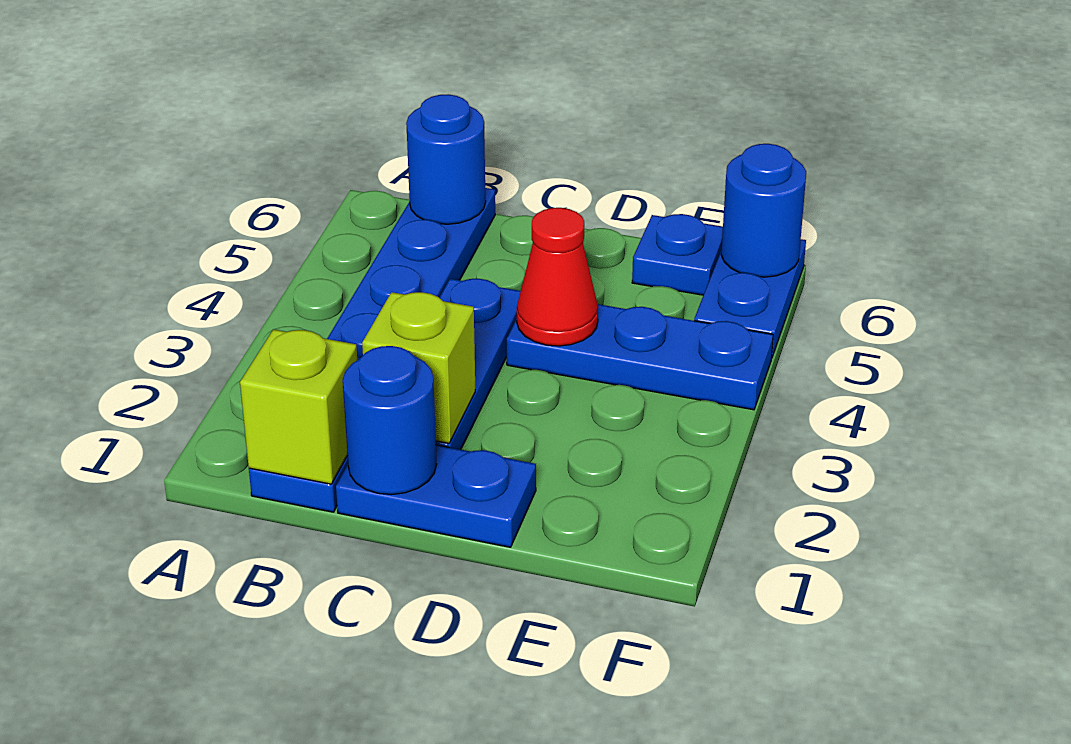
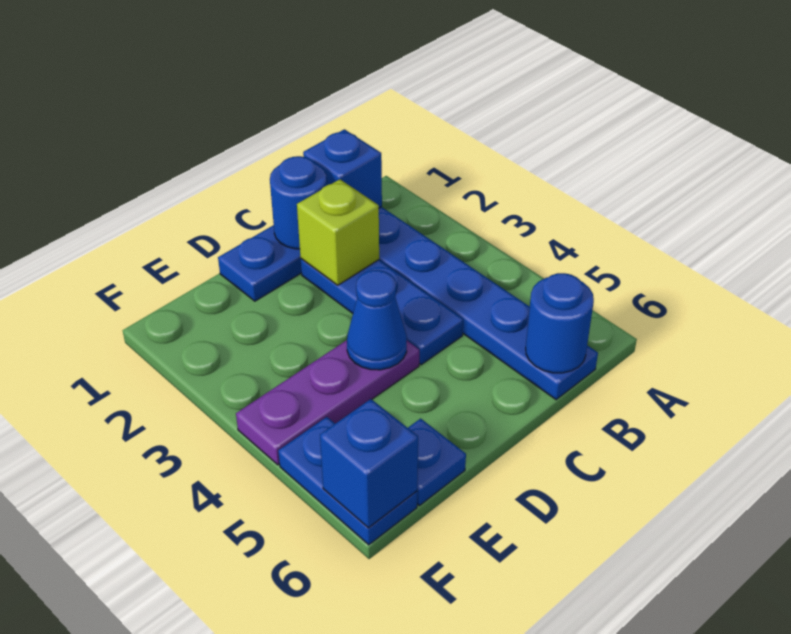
lime brick B1 level 2 -> blue brick B1 level 2
blue plate D4:F4 level 1 -> purple plate D4:F4 level 1
red cone D4 level 2 -> blue cone D4 level 2
blue round brick F6 level 2 -> blue brick F6 level 2

